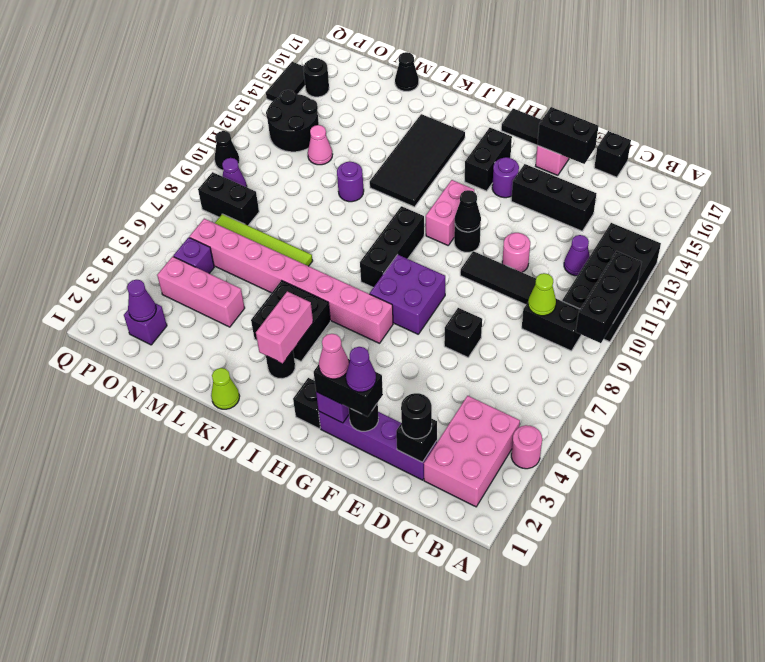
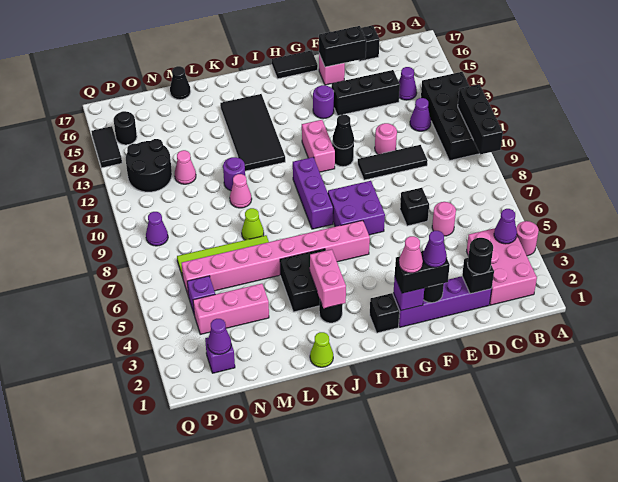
none -> purple cone B4 level 2
black brick B9:C9 level 1 -> none
lime cone C9 level 2 -> lime cone L8 level 1
none -> purple cone C14 level 1
none -> pink round brick D6 level 1
black brick H14:H15 level 1 -> none
black brick I8:I10 level 1 -> purple brick I8:I10 level 1
none -> pink cone L10 level 1
black brick O8:P8 level 1 -> none
black cone Q10 level 1 -> none

